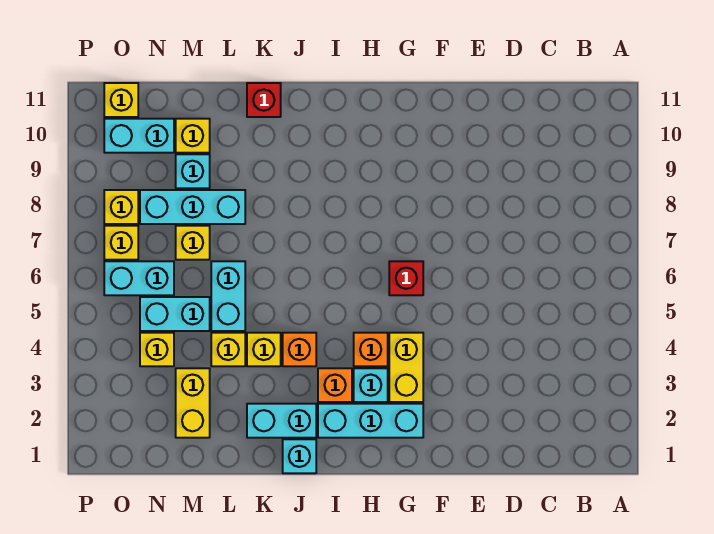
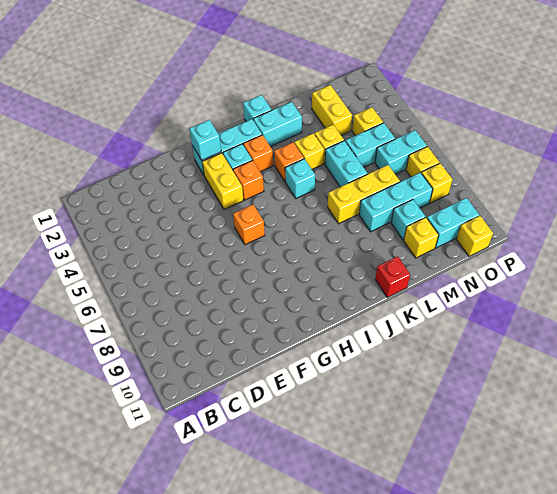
none -> cyan brick G2 level 2
red brick G6 level 1 -> orange brick G6 level 1
none -> cyan brick J5 level 1
yellow brick M7 level 1 -> yellow brick K7:M7 level 1

